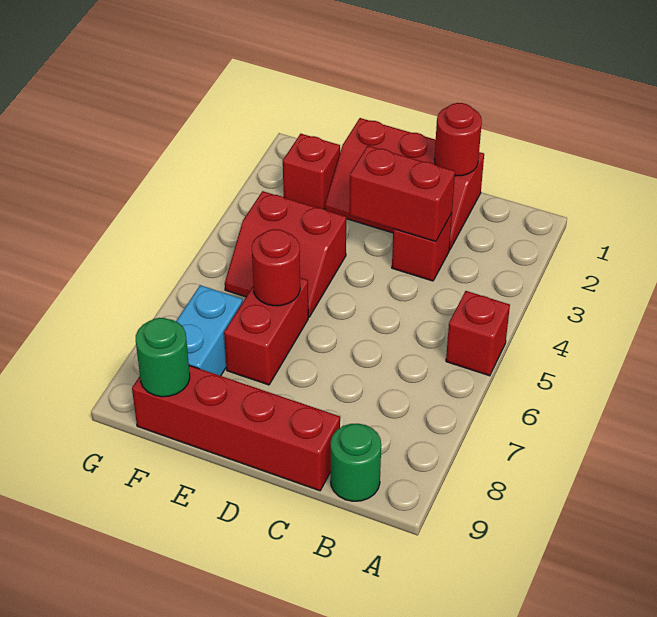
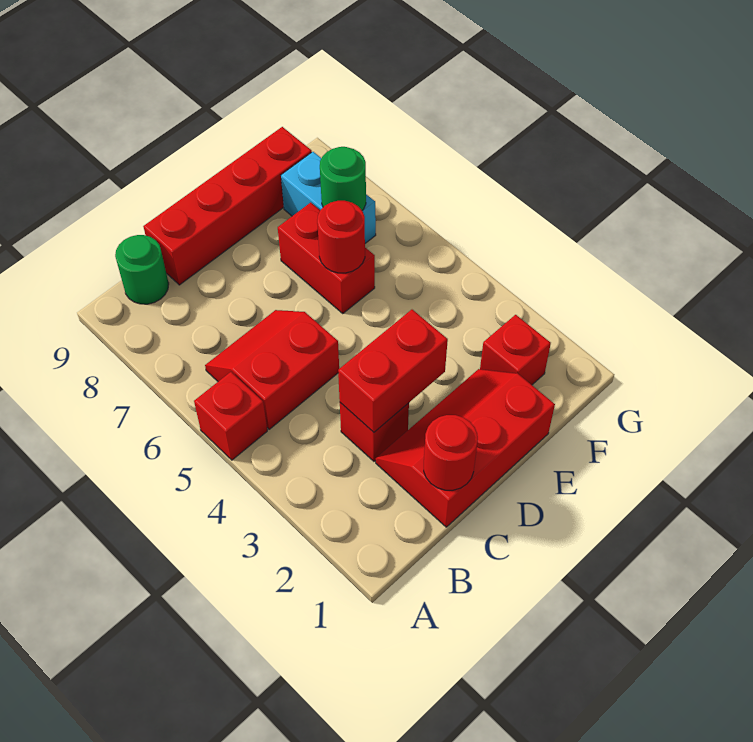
red slope E4:F5 level 1 top 4 -> red slope B5:C6 level 1 top 5
green round brick F9 level 2 -> green round brick F7 level 2

